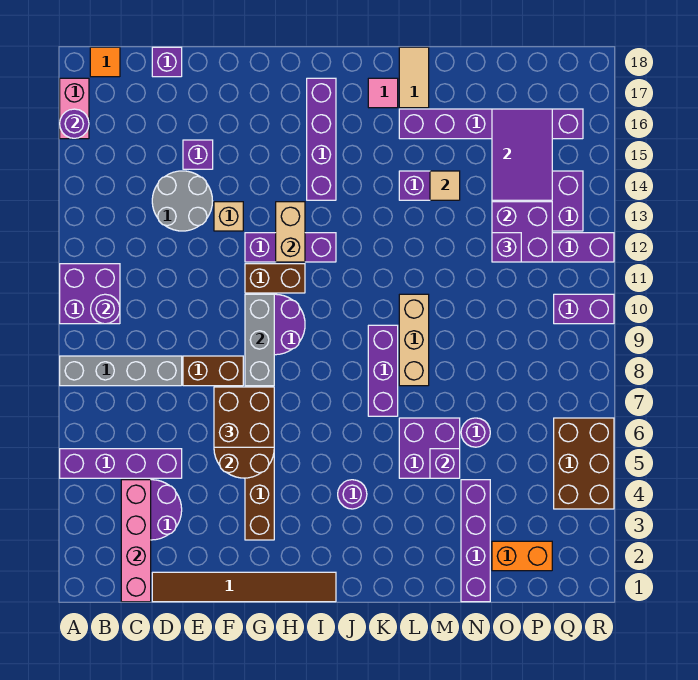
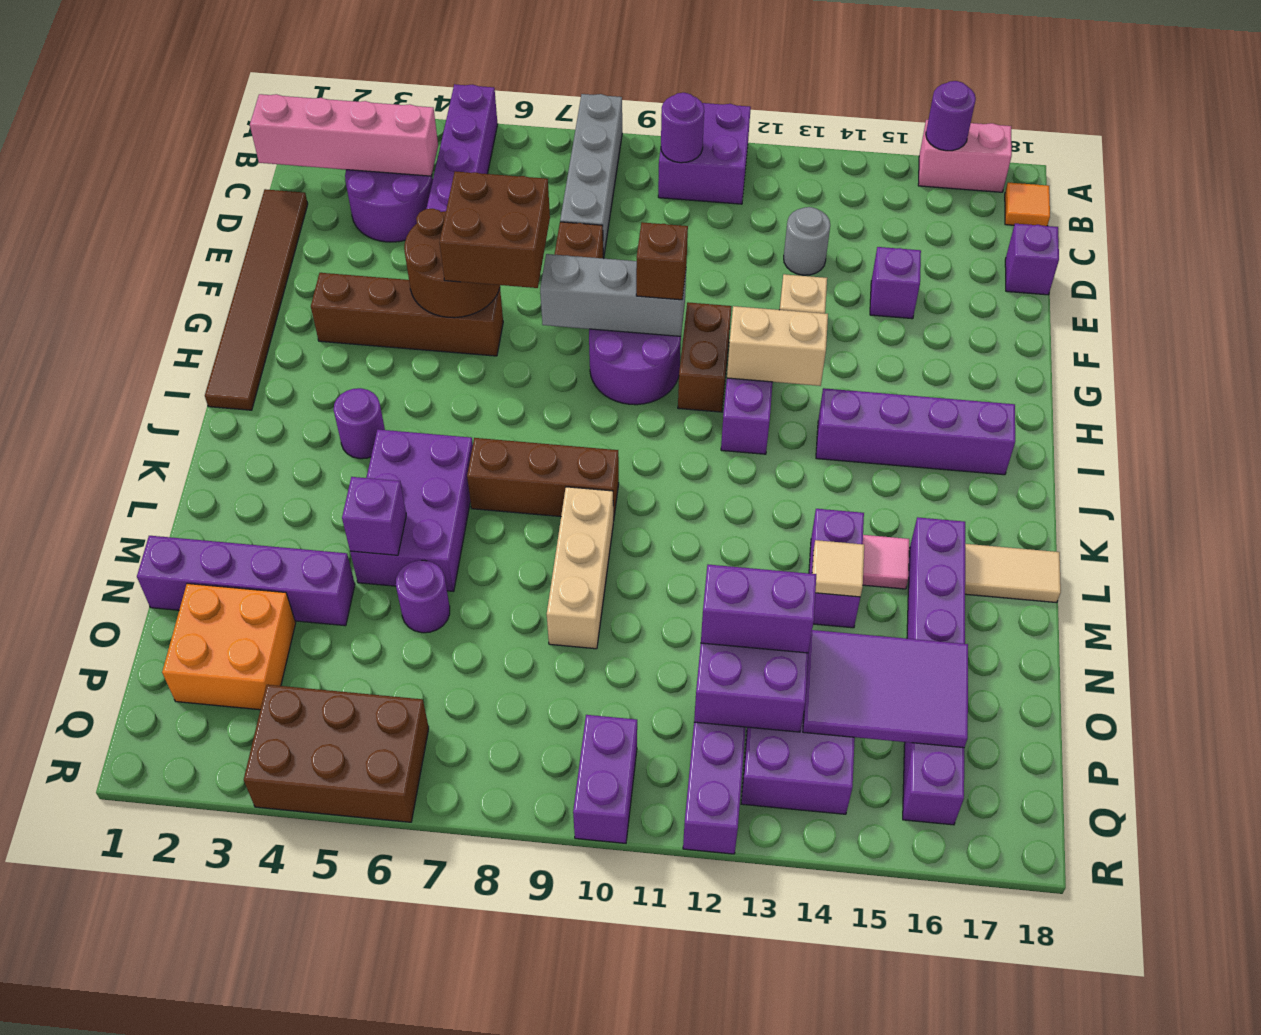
grey round brick D13:E14 level 1 -> grey round brick D13 level 1
none -> brown brick G10 level 3
purple brick K7:K9 level 1 -> brown brick K7:K9 level 1
pink tile K17 level 1 -> pink tile L15 level 1
purple brick L5:M6 level 1 -> purple brick K5:M6 level 1
tan brick L8:L10 level 1 -> tan brick L9:N9 level 1
orange brick O2:P2 level 1 -> orange brick O2:P3 level 1
purple brick O12 level 3 -> purple brick O12:O13 level 3

